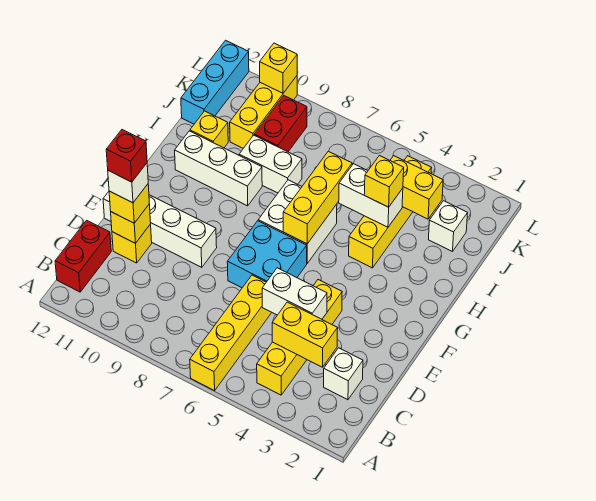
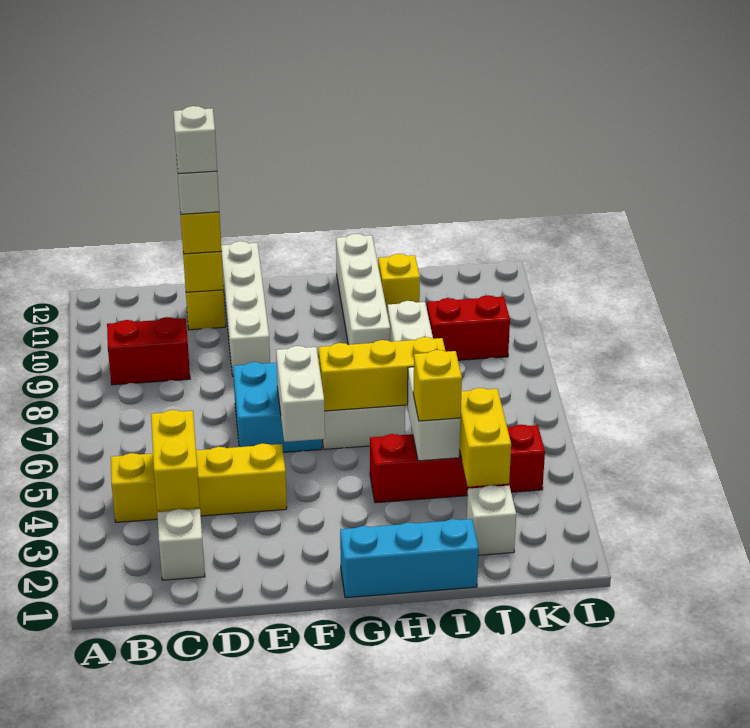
yellow brick A6:D6 level 1 -> none
red brick B12:C12 level 1 -> red brick B9:C9 level 1
white brick D4:D5 level 2 -> white brick F5:F6 level 2
red brick D11 level 5 -> white brick D11 level 5
yellow brick H4:K4 level 1 -> red brick H4:K4 level 1
white brick H9:H11 level 1 -> white brick H9:H12 level 1
yellow brick J10:L10 level 1 -> none
cyan brick J12:L12 level 1 -> cyan brick G1:I1 level 1
yellow brick L10 level 2 -> none

